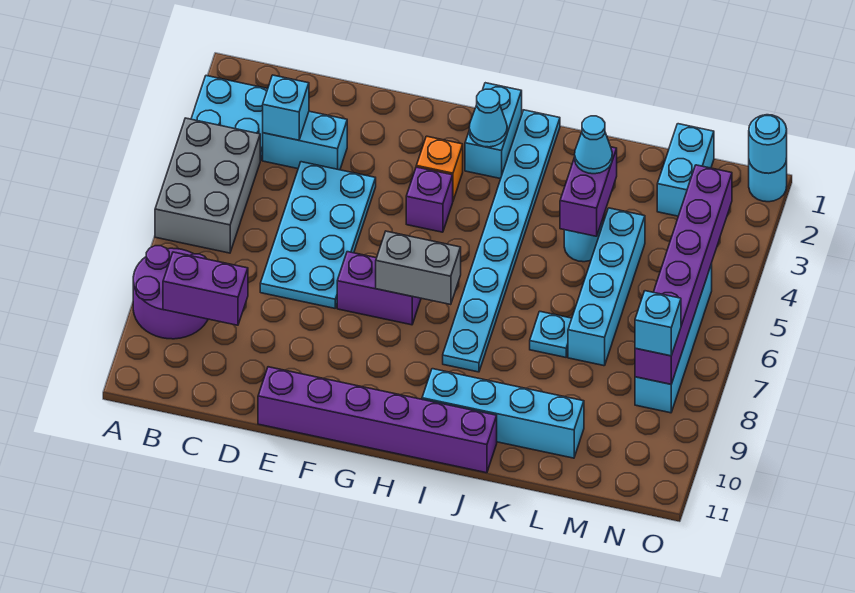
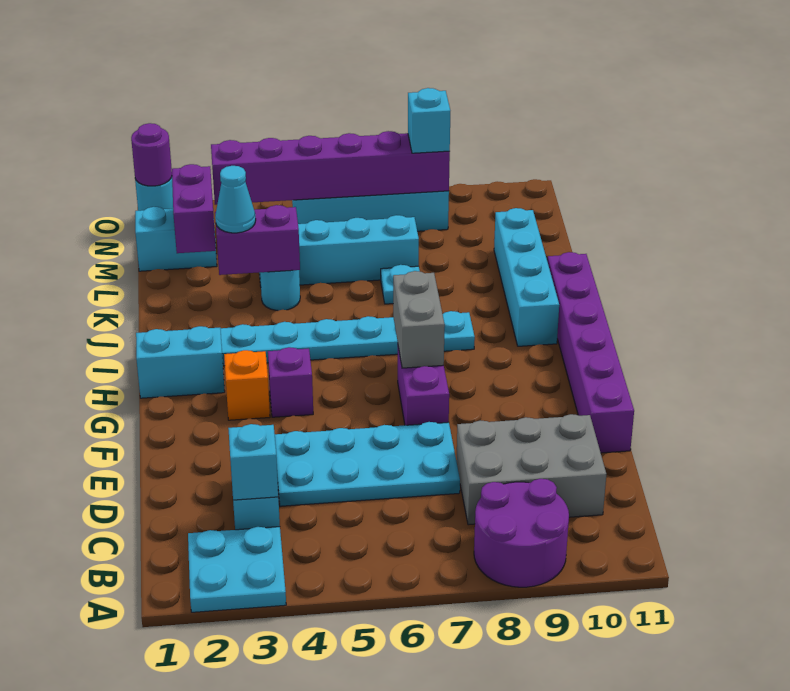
grey brick A4:B6 level 1 -> grey brick C8:D10 level 1
purple brick B9:C9 level 2 -> purple brick L2:M2 level 2
cyan cone H2 level 2 -> none
cyan round brick O1 level 2 -> purple round brick O1 level 2

